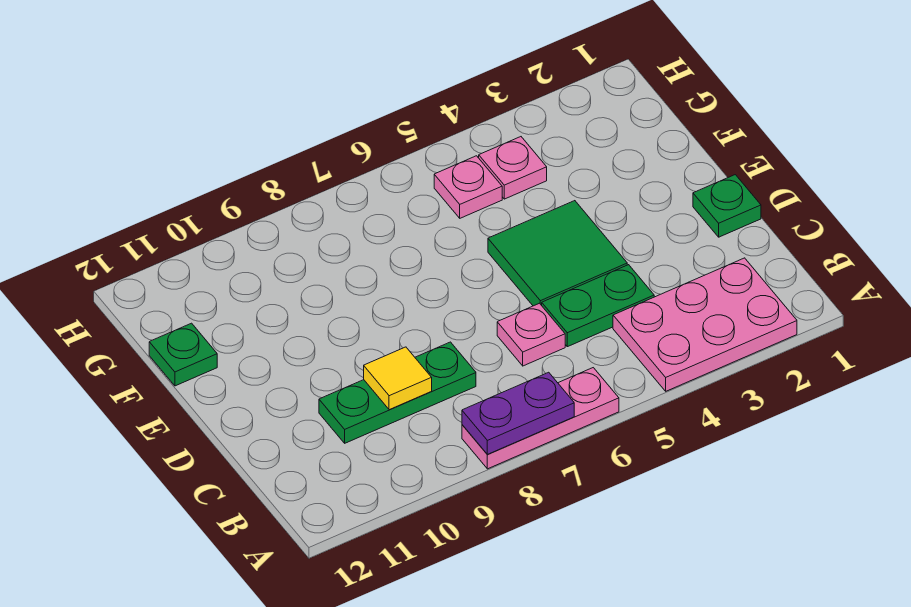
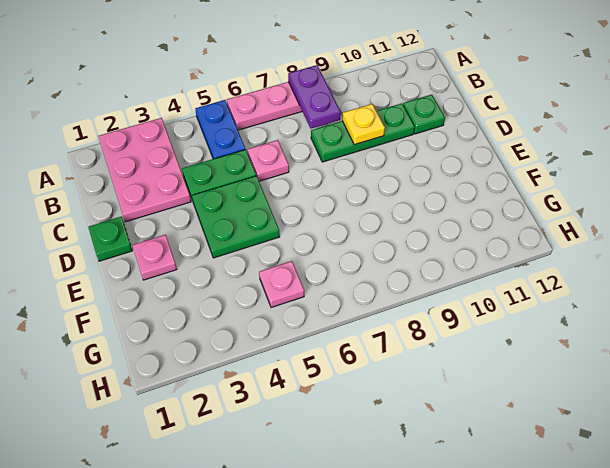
pink plate A2:B4 level 1 -> pink plate A2:C3 level 1
none -> blue plate A5:B5 level 1
purple plate A7:A8 level 2 -> purple plate A8:B8 level 2
yellow tile C9 level 2 -> yellow plate C9 level 2
green tile D4:E5 level 1 -> green plate D4:E5 level 1
green plate F12 level 1 -> green plate C11 level 1
pink plate G4 level 1 -> pink plate E2 level 1

